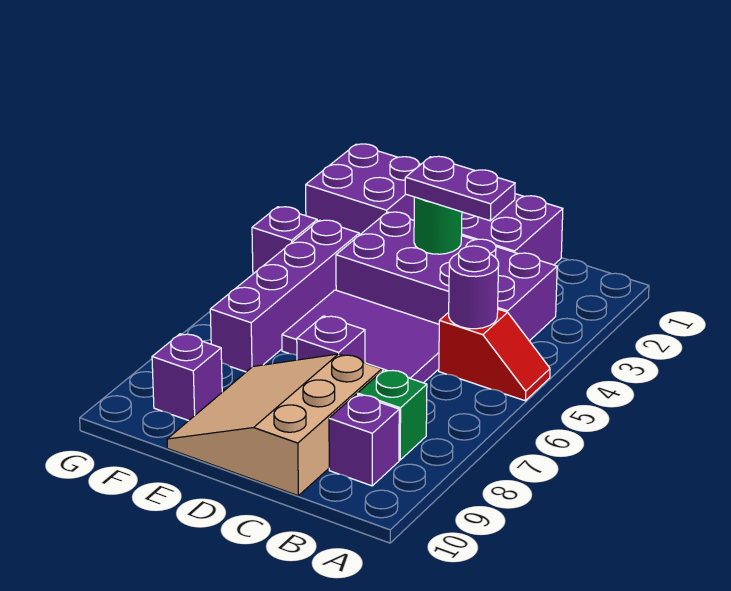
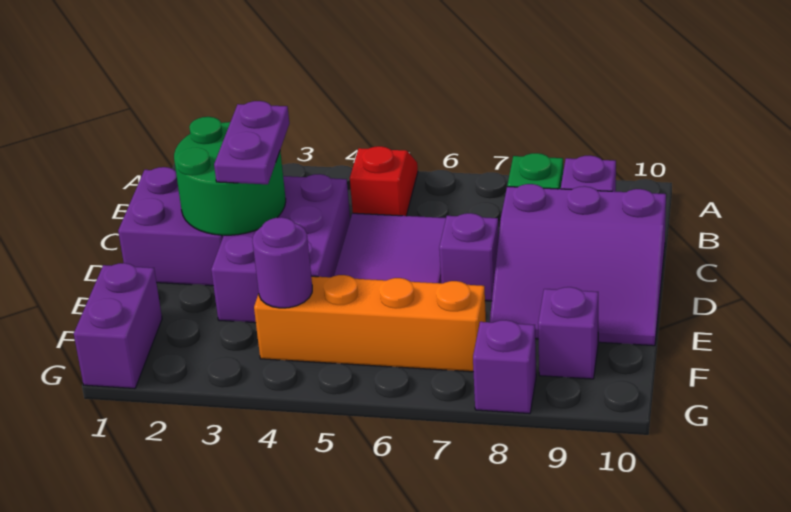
purple brick B3:E4 level 1 -> purple brick C3:E4 level 1
purple round brick B5 level 2 -> purple round brick F4 level 2
tan slope C8:E10 level 1 top C -> purple slope C8:E10 level 1 top C
green round brick D3 level 2 -> green round brick C2:D3 level 2
purple brick F1:G2 level 1 -> purple brick F1:G1 level 1
purple brick F4:F7 level 1 -> orange brick F4:F7 level 1
purple brick G4 level 1 -> purple brick G8 level 1

